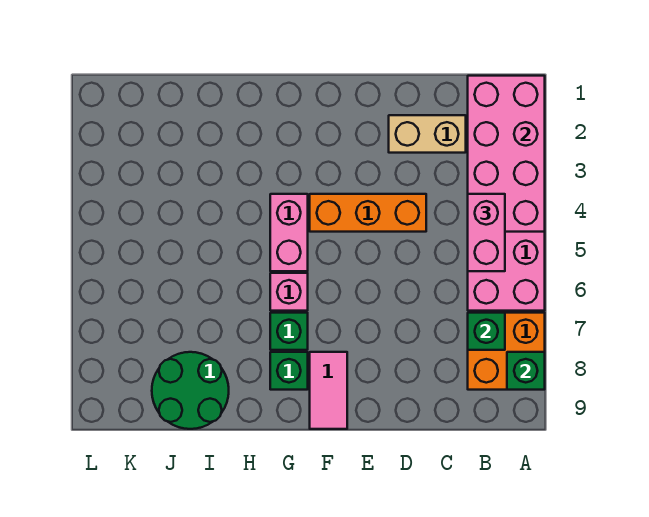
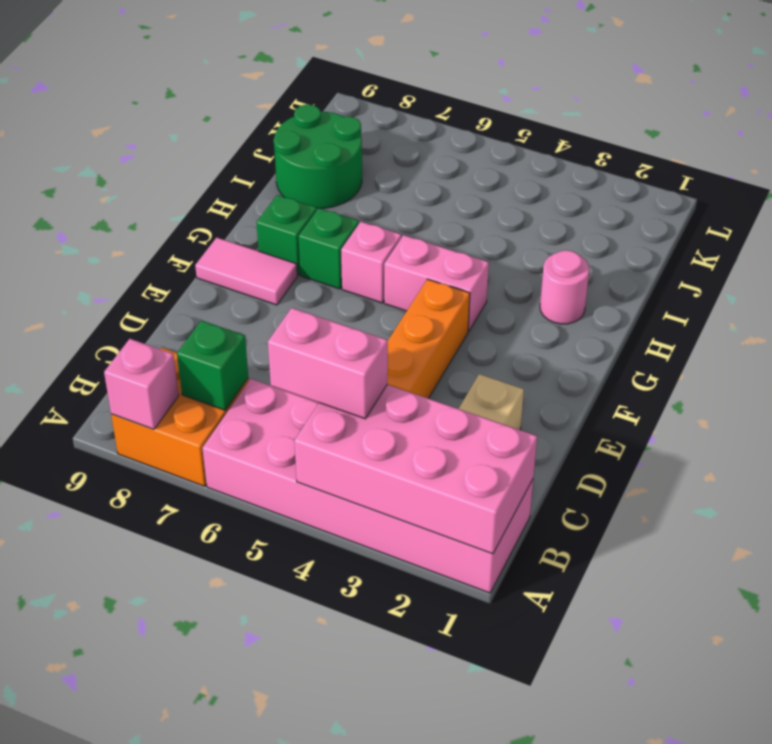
green brick A8 level 2 -> pink brick A8 level 2
none -> pink round brick H2 level 1

